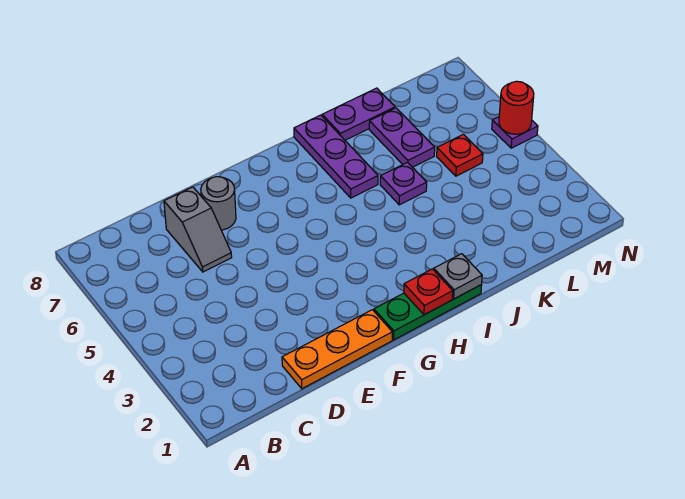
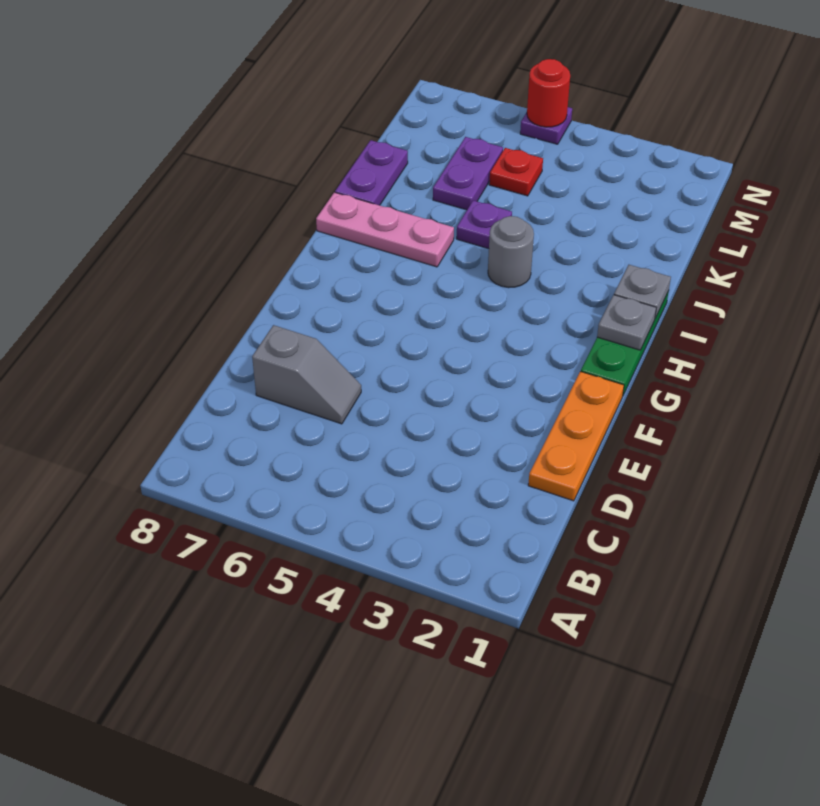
grey round brick E7 level 1 -> grey round brick I4 level 1
red plate H1 level 2 -> grey plate H1 level 2
purple plate I6:I8 level 1 -> pink plate I6:I8 level 1
purple plate K6:K7 level 1 -> purple plate K6:L6 level 1

